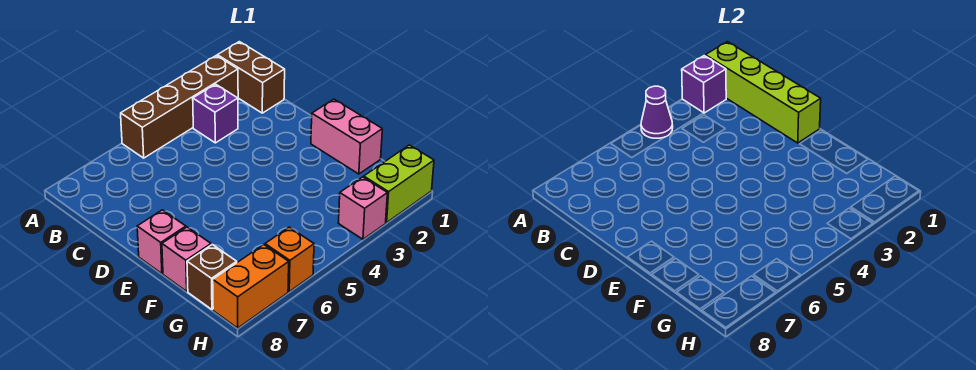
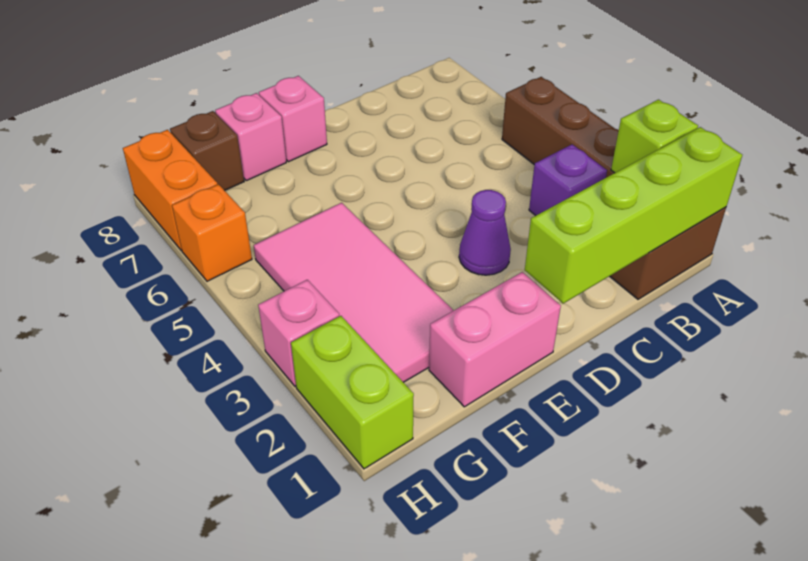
purple brick A2 level 2 -> lime brick A2 level 2
purple cone A4 level 2 -> purple cone D3 level 1
none -> pink tile F2:G5 level 1

